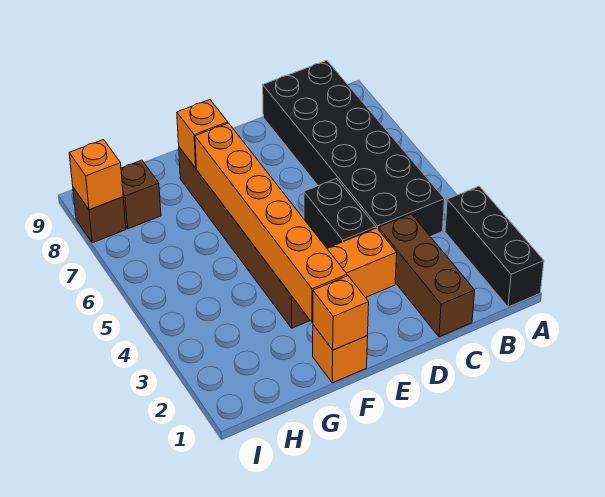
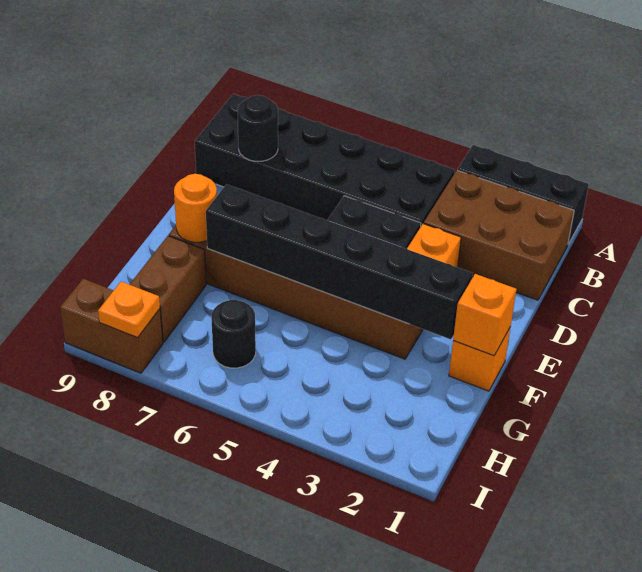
brown brick C1:C3 level 1 -> brown brick B1:C3 level 1
none -> black round brick C8 level 2
orange brick F2:F7 level 2 -> black brick F2:F7 level 2
orange brick F8 level 2 -> orange round brick F8 level 2
none -> black round brick H6 level 1
brown brick H8 level 1 -> brown brick G8:H8 level 1
brown brick I8 level 1 -> brown brick I8:I9 level 1
orange brick I8 level 2 -> orange plate I8 level 2

